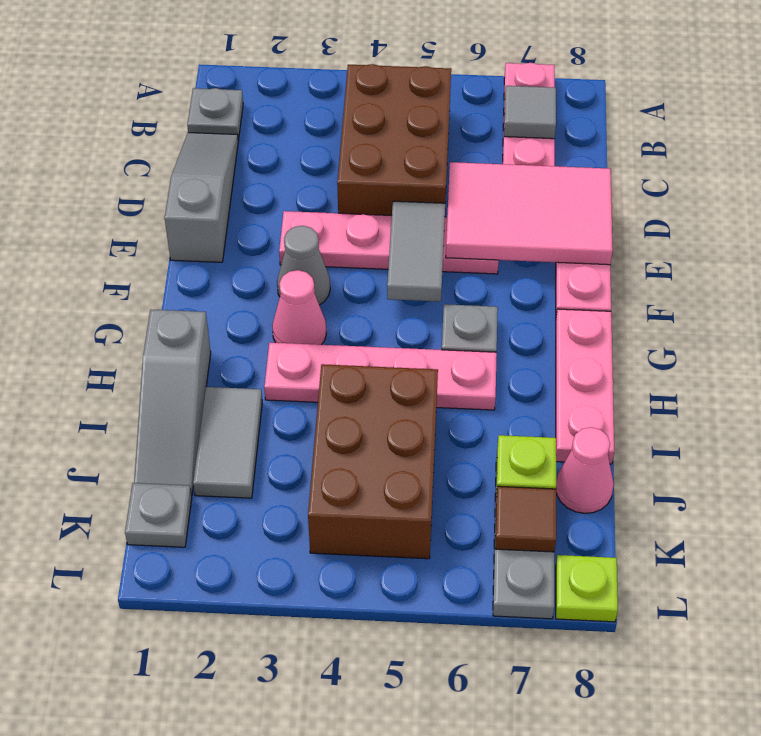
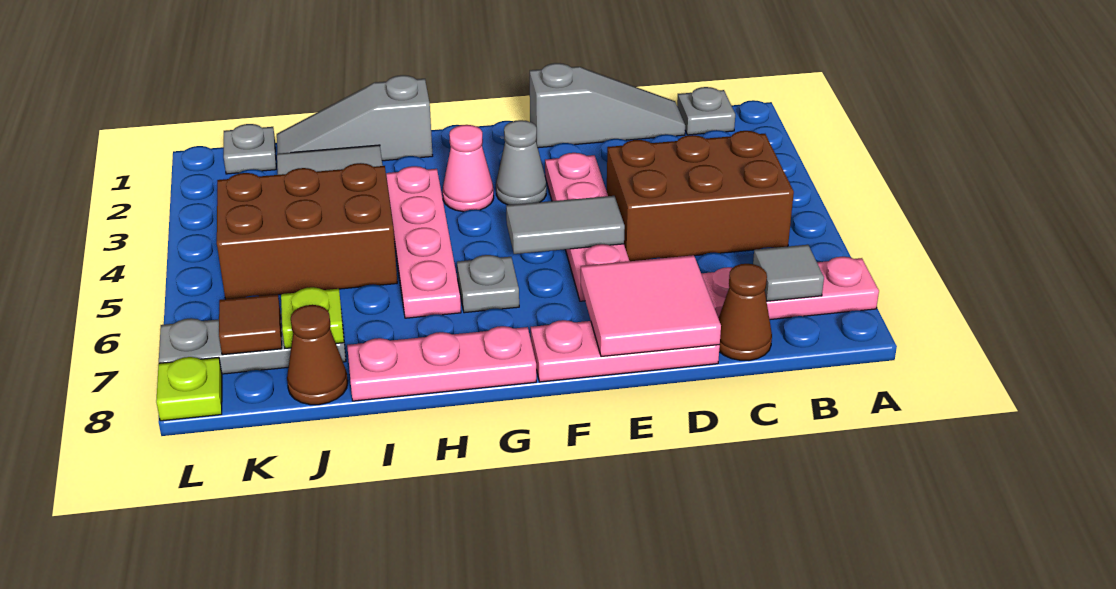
none -> brown cone C8 level 1
pink tile D6:E8 level 2 -> pink tile D7:E8 level 2
pink cone J8 level 1 -> brown cone J8 level 1

